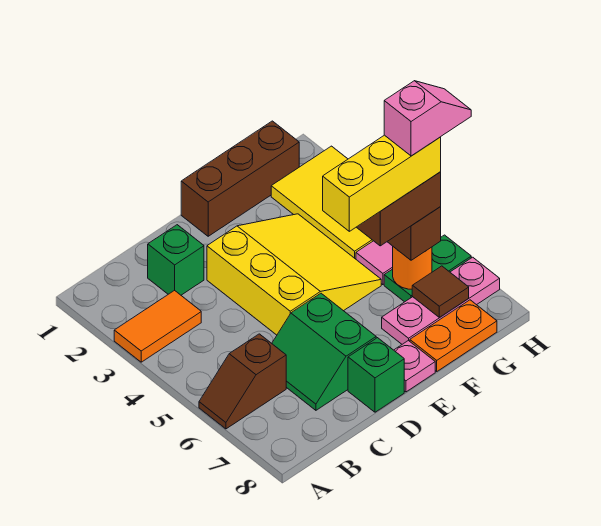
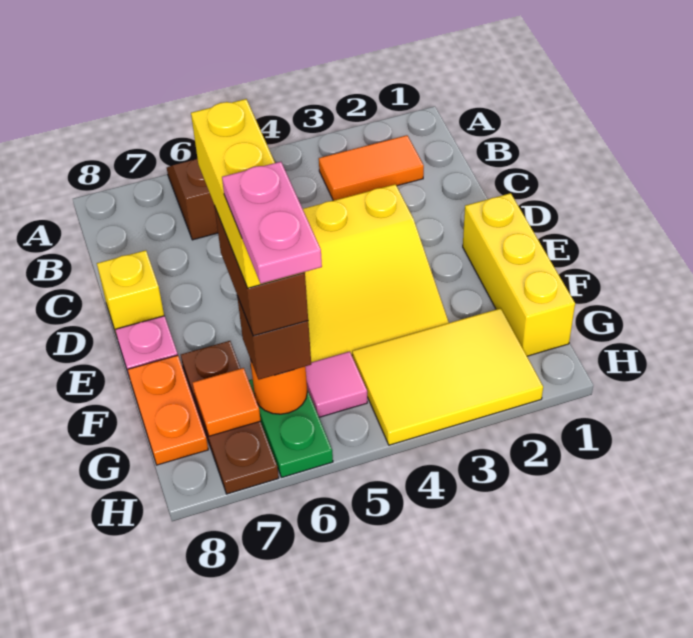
orange tile A3:B3 level 1 -> orange tile B2:B3 level 1
green brick C2 level 1 -> none
green slope C6:D7 level 1 top D -> none
green brick D8 level 1 -> yellow brick D8 level 1
brown brick E1:G1 level 1 -> yellow brick E1:G1 level 1
pink plate F7:H7 level 1 -> brown plate F7:H7 level 1
pink slope G6:H6 level 6 top G -> pink plate G6:H6 level 6
brown tile G7 level 2 -> orange tile G7 level 2

